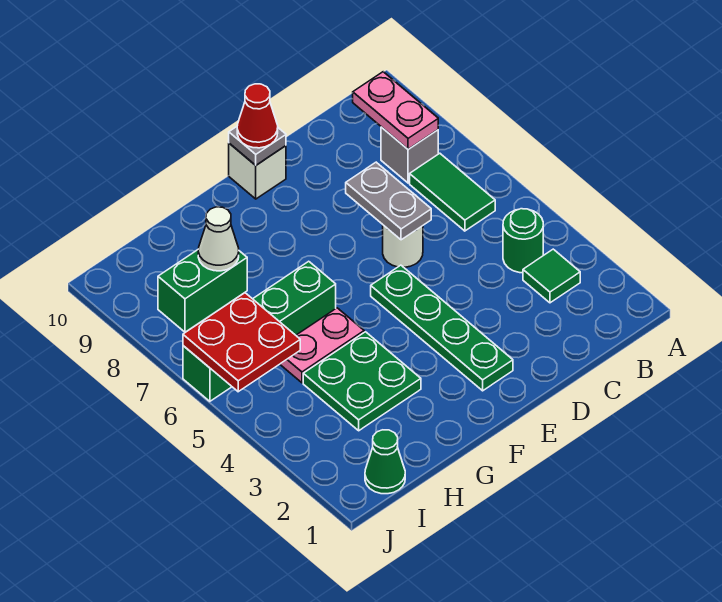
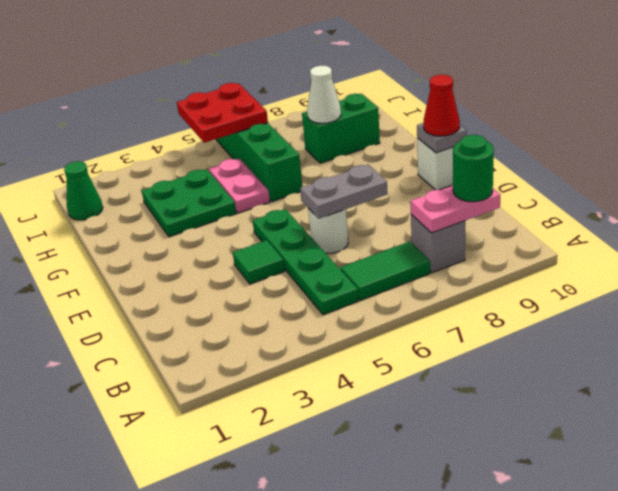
green tile B3 level 1 -> green tile D4 level 1
green round brick B4 level 1 -> green round brick B9 level 3
green plate E2:E5 level 1 -> green plate B5:E5 level 1
green brick H8:I8 level 1 -> green brick H8:H9 level 1

